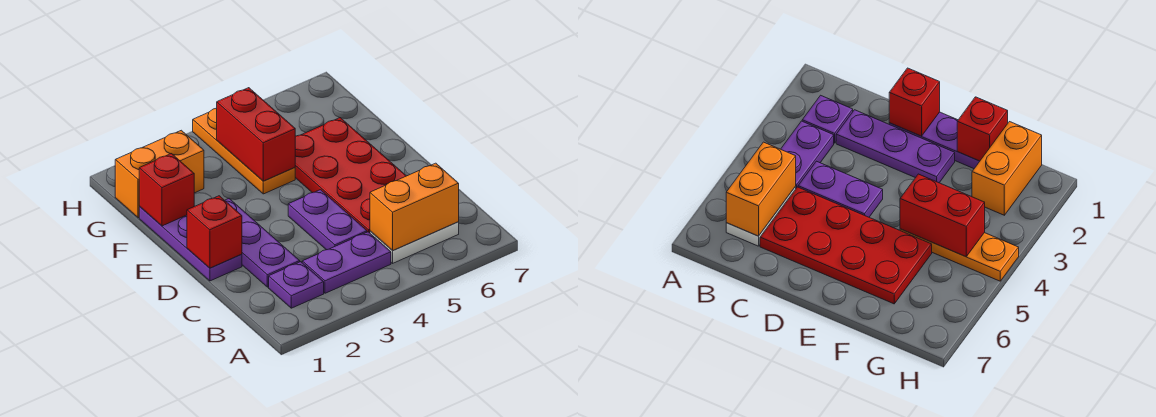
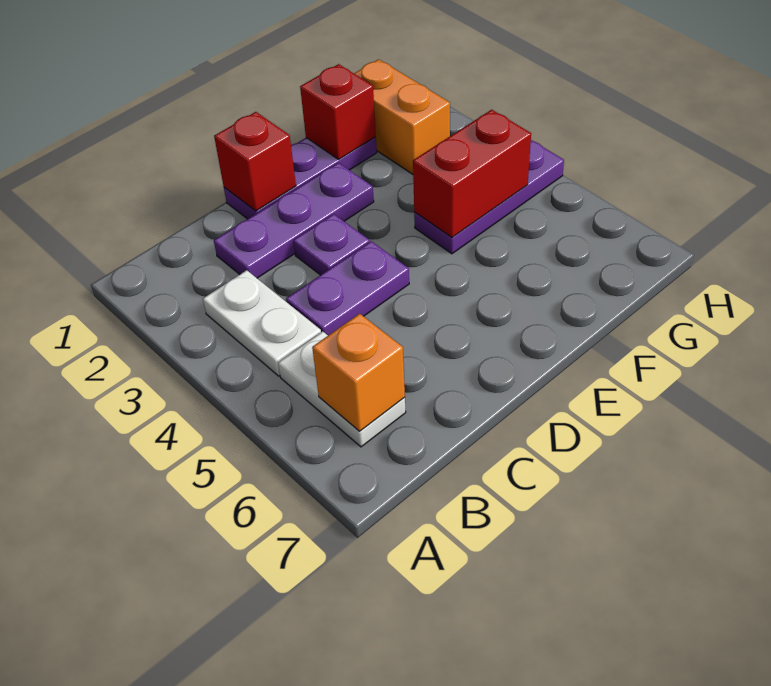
purple plate B2 level 1 -> purple plate D3 level 1
purple plate B3:B4 level 1 -> white plate B3:B4 level 1
orange brick B5:B6 level 2 -> orange brick B6 level 2
red plate C5:F6 level 1 -> none
orange plate F4:H4 level 1 -> purple plate F4:H4 level 1

